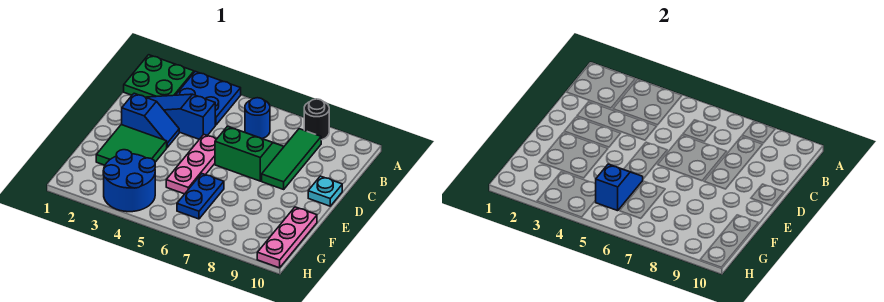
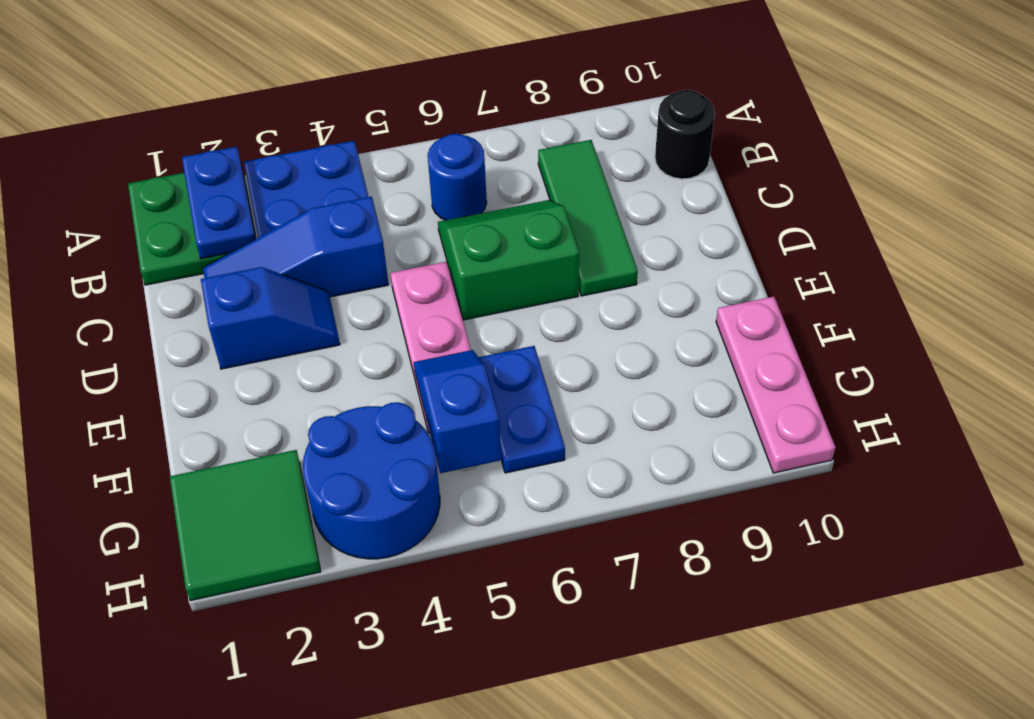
none -> blue plate A2:B2 level 2
black round brick A8 level 1 -> black round brick B10 level 1
cyan plate D10 level 1 -> none
green tile E2:F3 level 1 -> green tile G1:H2 level 1

